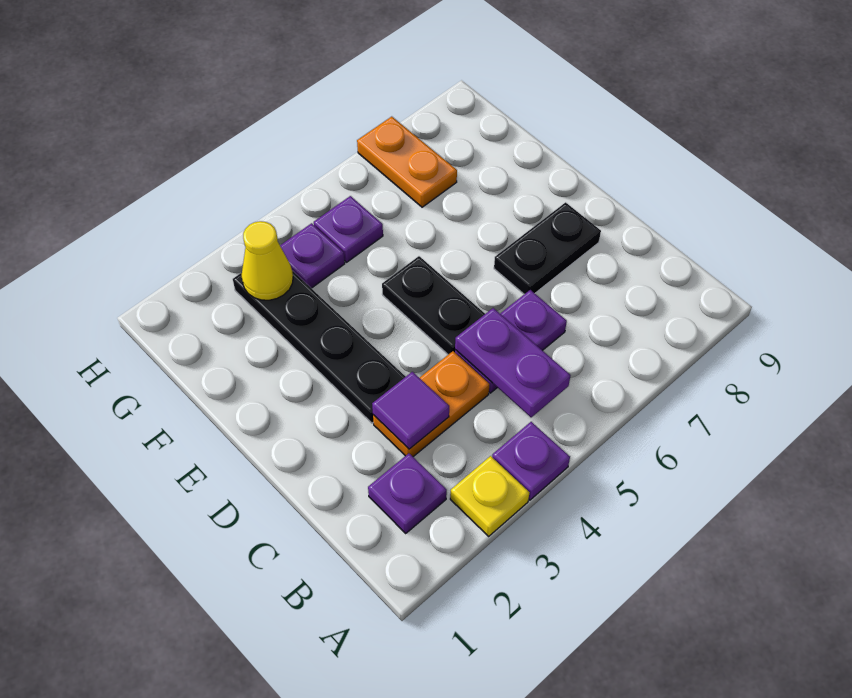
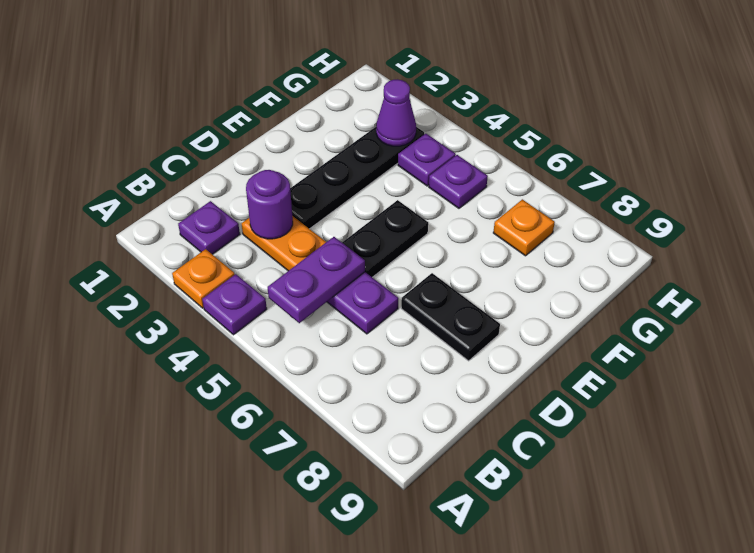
yellow plate A3 level 1 -> orange plate A3 level 1
purple tile C3 level 2 -> purple round brick C3 level 2
yellow cone G3 level 2 -> purple cone G3 level 2
orange plate G7:H7 level 1 -> orange plate G7 level 1

